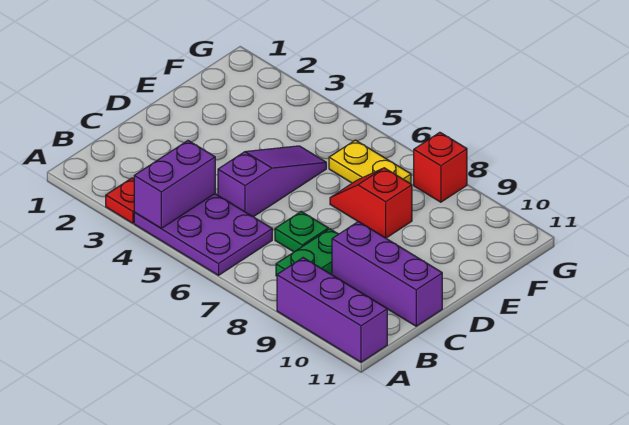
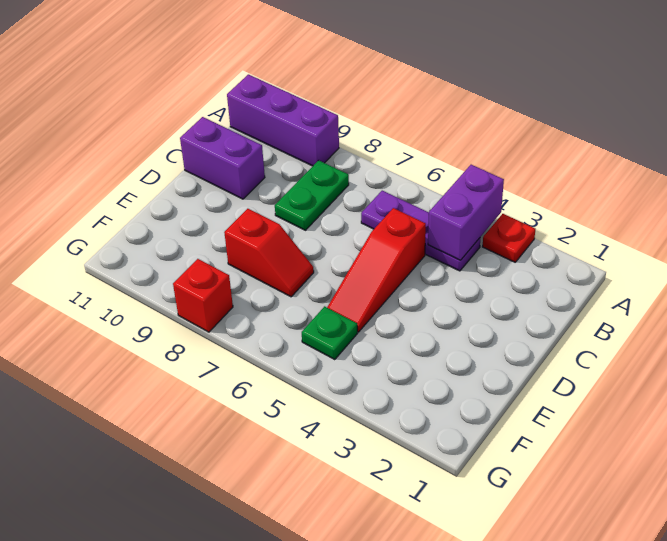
purple plate A4:B6 level 1 -> purple plate B4:B6 level 1
purple slope C5:E5 level 1 top C -> red slope C5:E5 level 1 top C
green plate C7 level 1 -> green plate F5 level 1
purple brick C9:C11 level 1 -> purple brick C10:C11 level 1
yellow plate F6:F7 level 1 -> none

